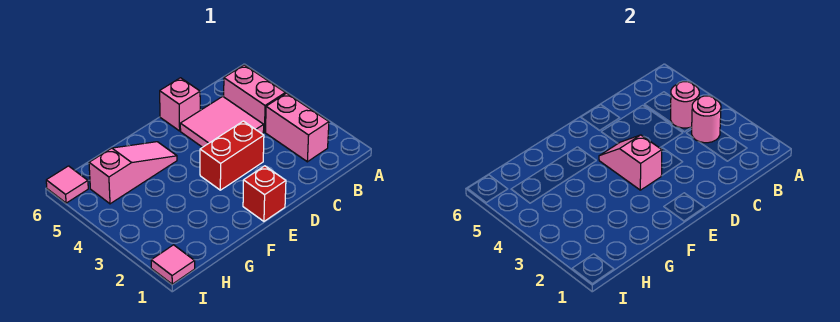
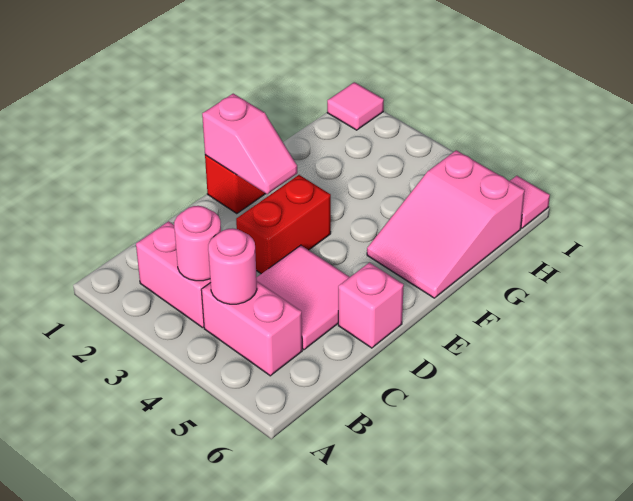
pink slope E3:E4 level 2 top 3 -> pink slope E1:E2 level 2 top 1
pink slope F5:H5 level 1 top H -> pink slope F5:H6 level 1 top H

